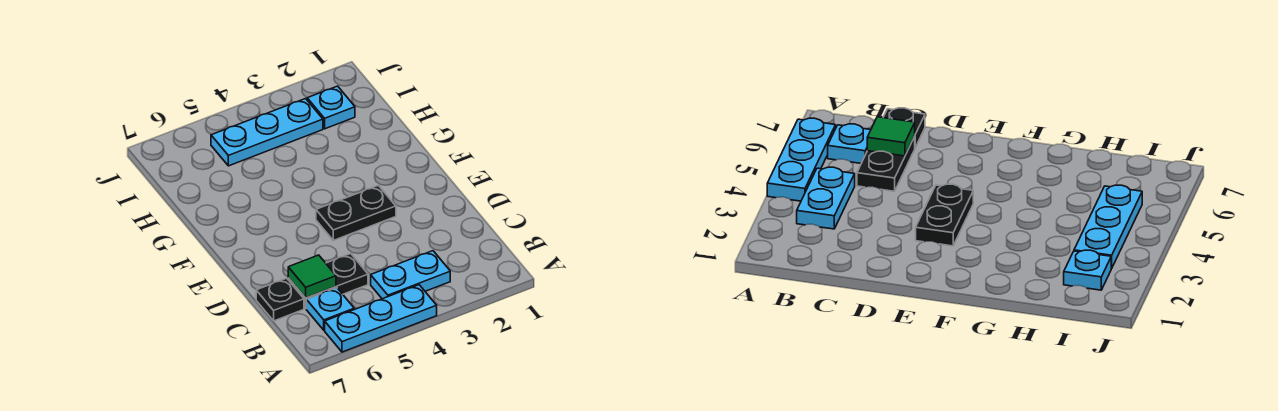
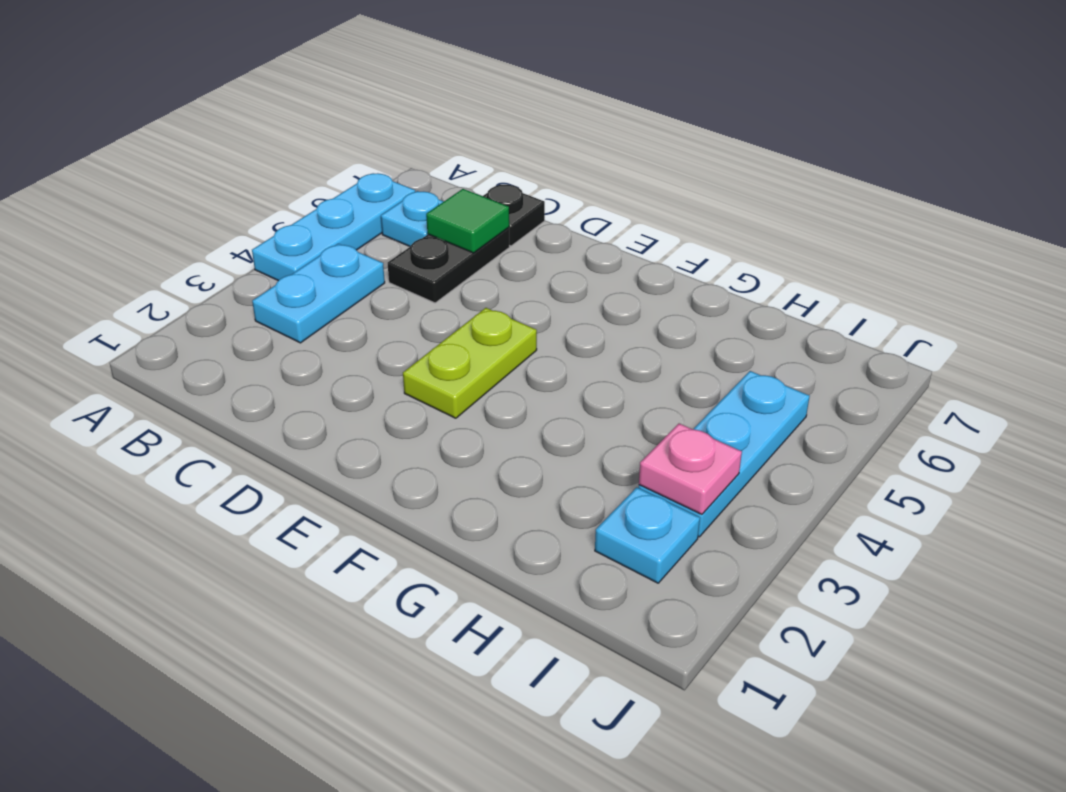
black plate E3:E4 level 1 -> lime plate E3:E4 level 1
none -> pink plate I3 level 2

